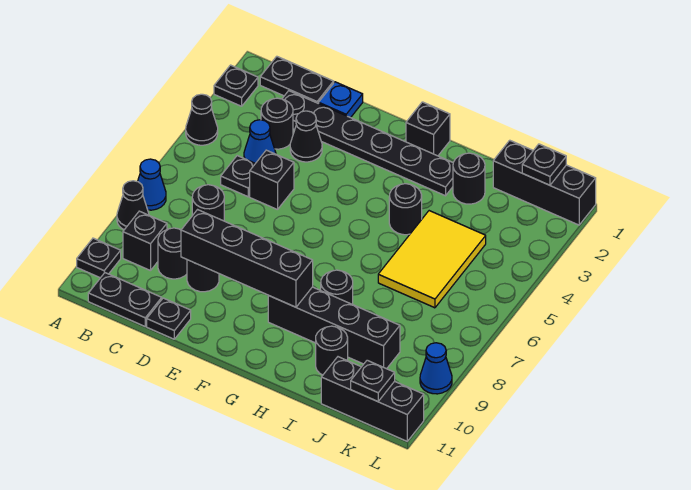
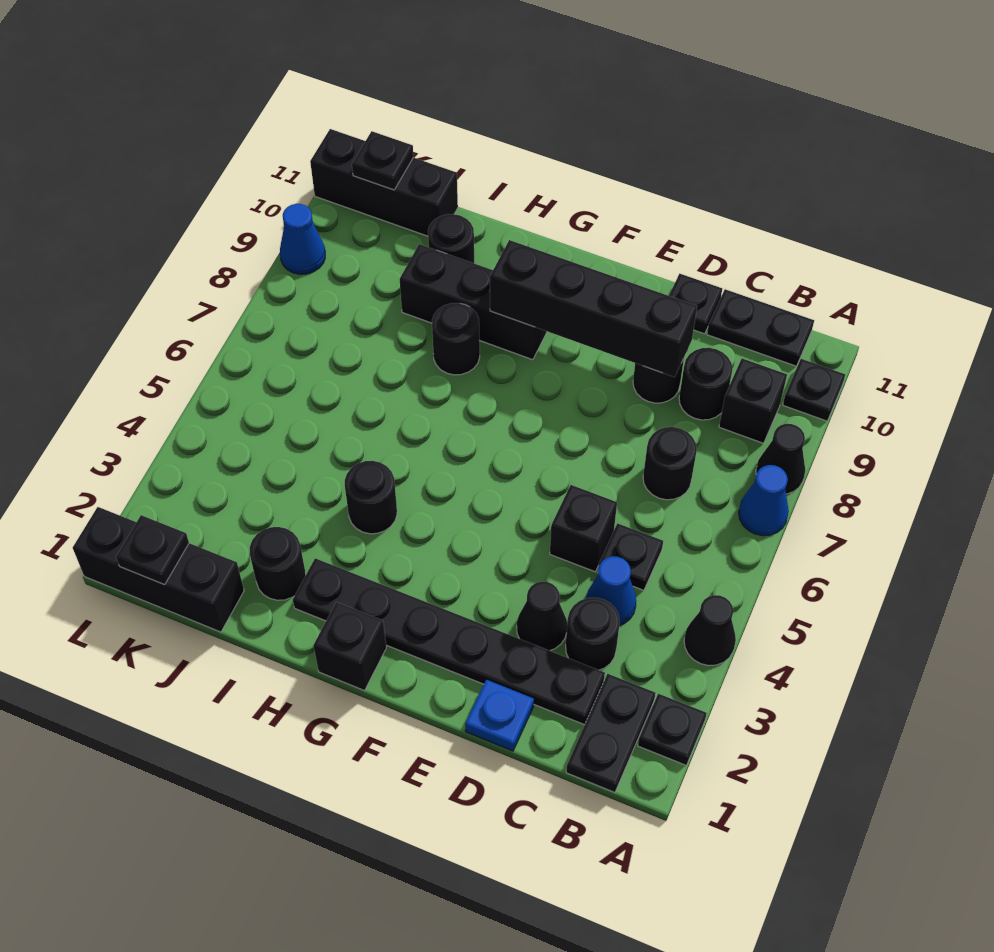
black plate B1:C1 level 1 -> black plate B1:B2 level 1
black brick G9:J9 level 1 -> black brick G9:I9 level 1
yellow tile I4:J6 level 1 -> none

